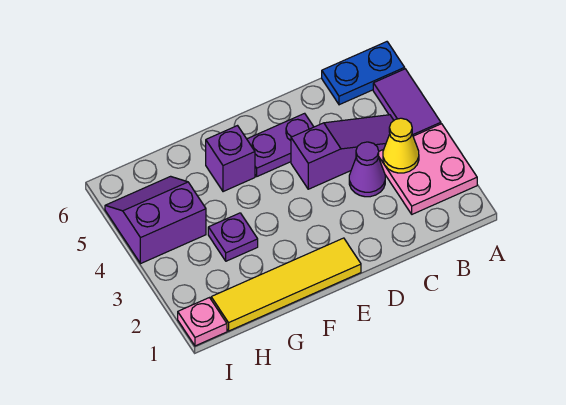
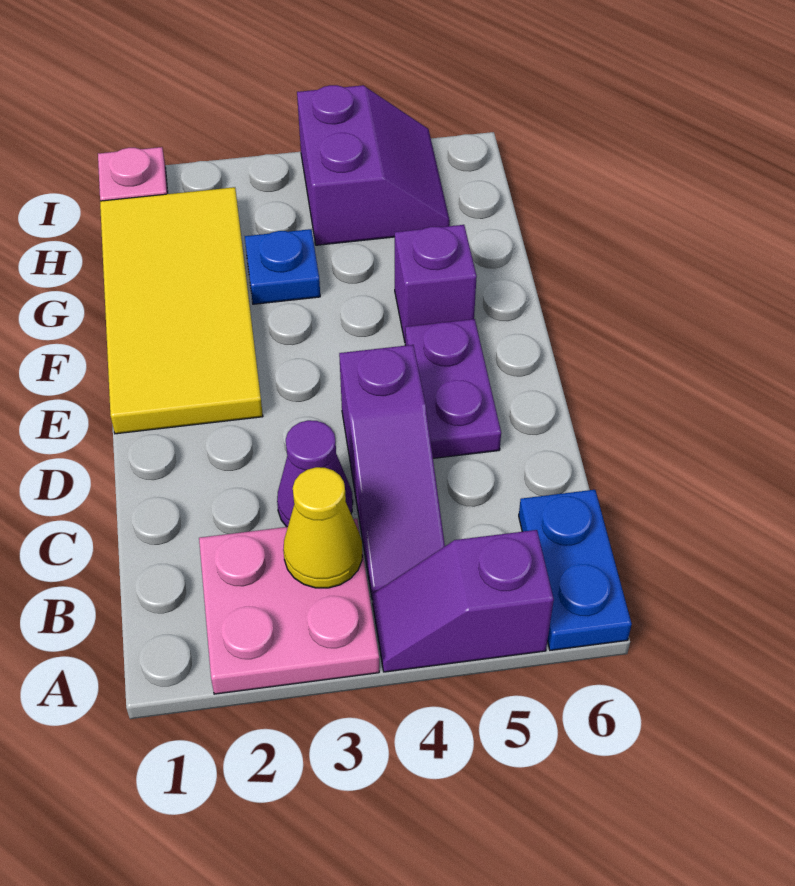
purple tile A4:A5 level 1 -> purple slope A4:A5 level 1 top 5
yellow tile E1:H1 level 1 -> yellow tile E1:H2 level 1
purple plate G3 level 1 -> blue plate G3 level 1

